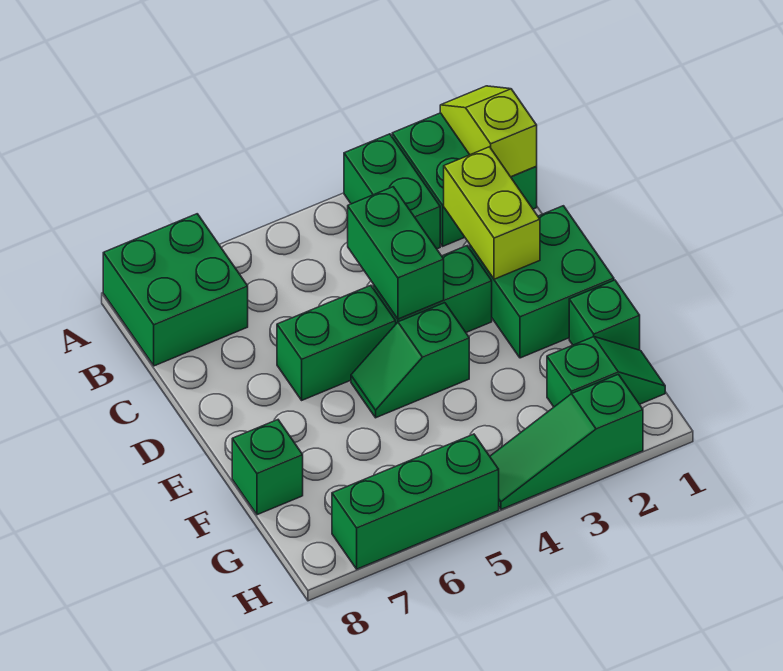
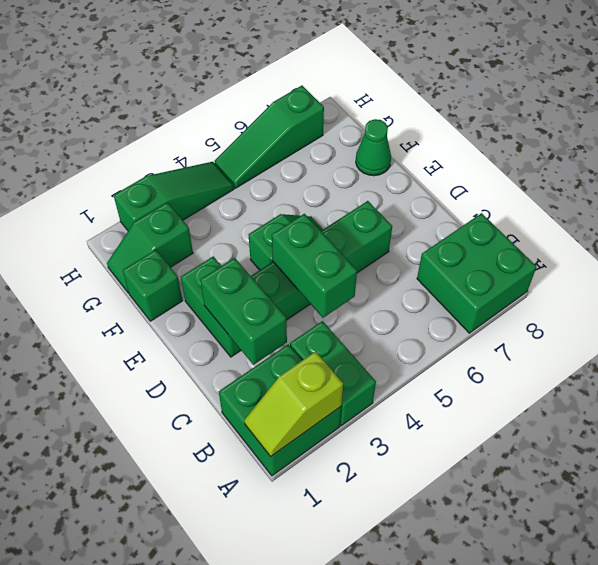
lime slope A1:B1 level 2 top B -> lime slope A1:A2 level 2 top 2
lime brick C2:D2 level 2 -> green brick C2:D2 level 2
green brick D1:E2 level 1 -> green brick D2:E2 level 1
green brick F8 level 1 -> green cone F8 level 1
green brick H5:H7 level 1 -> green slope H5:H7 level 1 top 7

